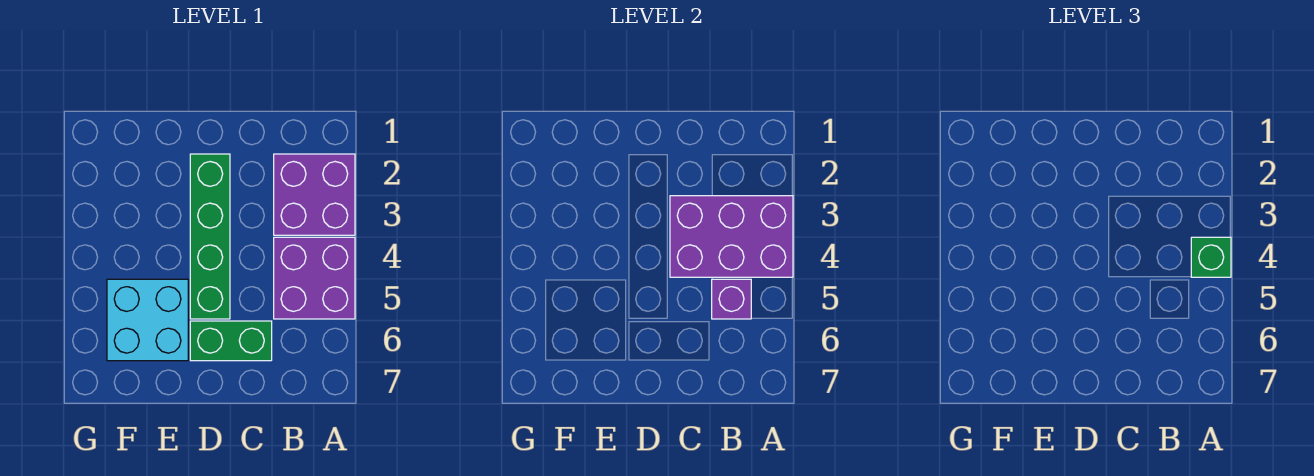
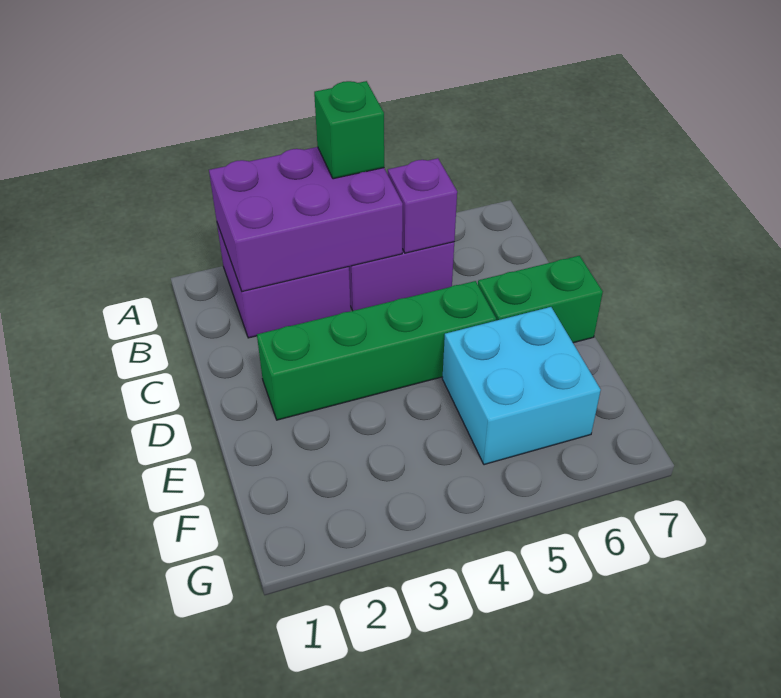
purple brick A3:C4 level 2 -> purple brick A2:B4 level 2
green brick C6:D6 level 1 -> green brick D6:D7 level 1

